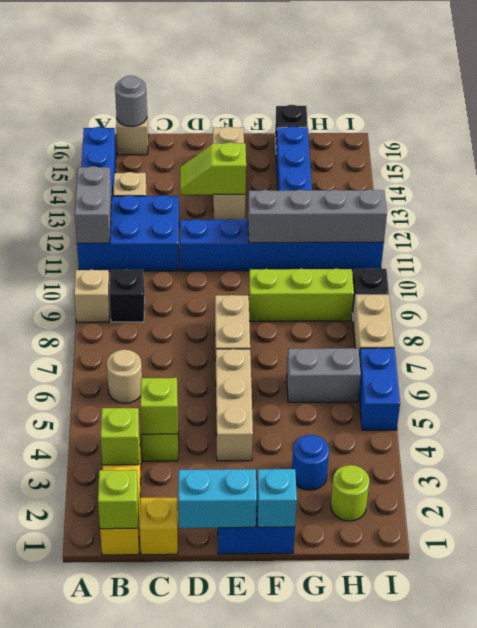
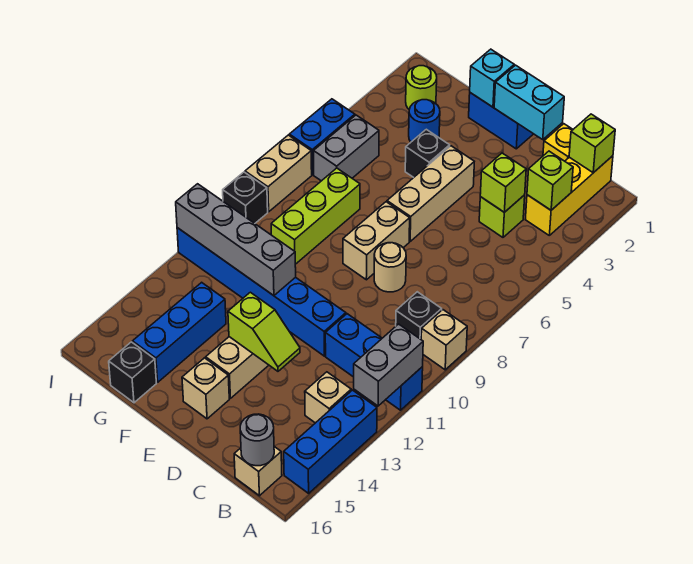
blue brick A11:C12 level 1 -> blue brick A11:C11 level 1
tan round brick B6 level 1 -> tan round brick D8 level 1
none -> black brick F4 level 1
lime brick F9:H9 level 1 -> lime brick G7:G9 level 1
grey brick G6:H6 level 1 -> grey brick H5:H6 level 1

